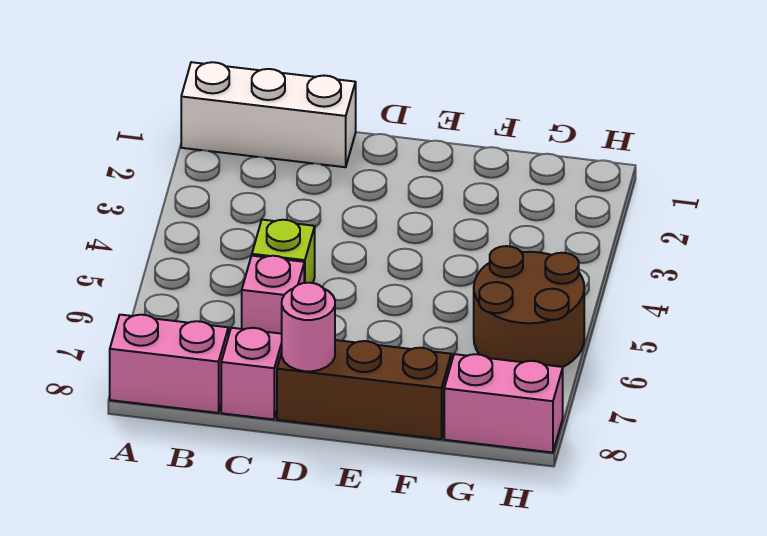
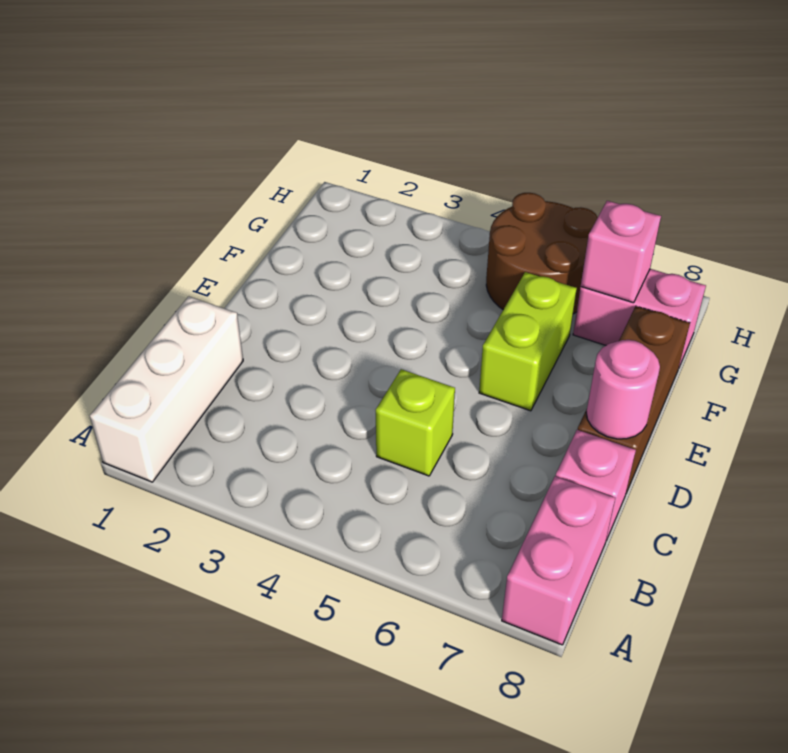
pink brick C6 level 1 -> pink brick G7 level 2
none -> lime brick E6:F6 level 1
pink brick G8:H8 level 1 -> pink brick G7:G8 level 1

